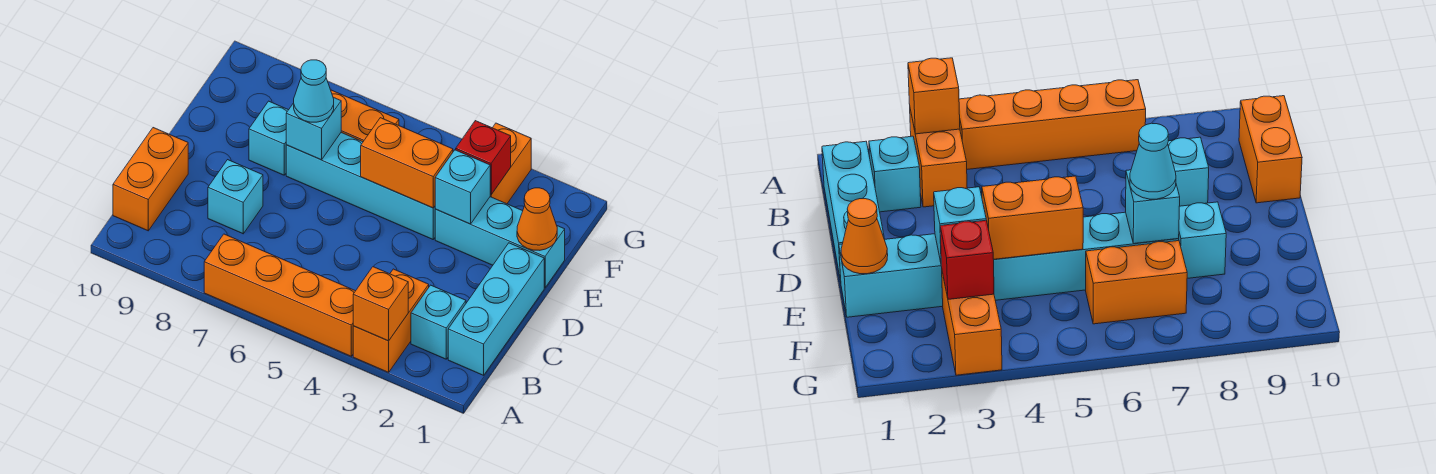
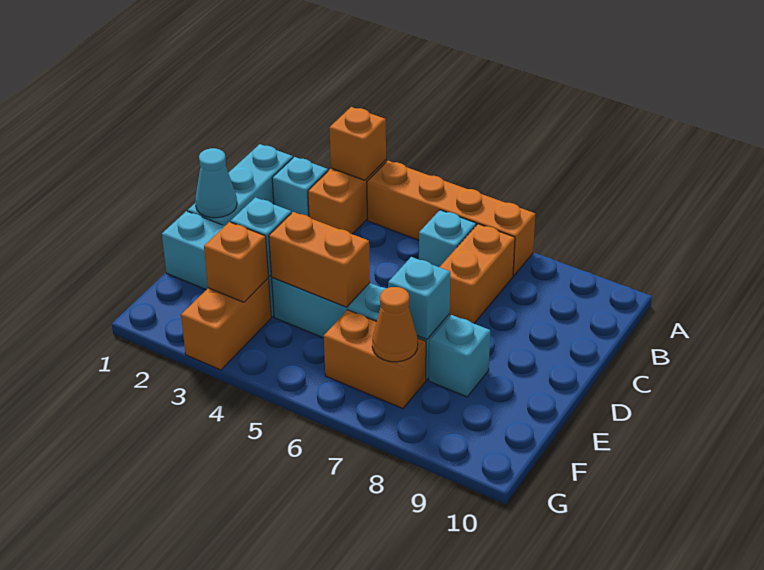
orange brick B10:C10 level 1 -> orange brick B7:C7 level 1
cyan brick C8 level 1 -> cyan brick B6 level 1
orange cone E1 level 2 -> orange cone F7 level 2
cyan cone E7 level 3 -> cyan cone D1 level 2
red brick F3 level 2 -> orange brick F3 level 2

